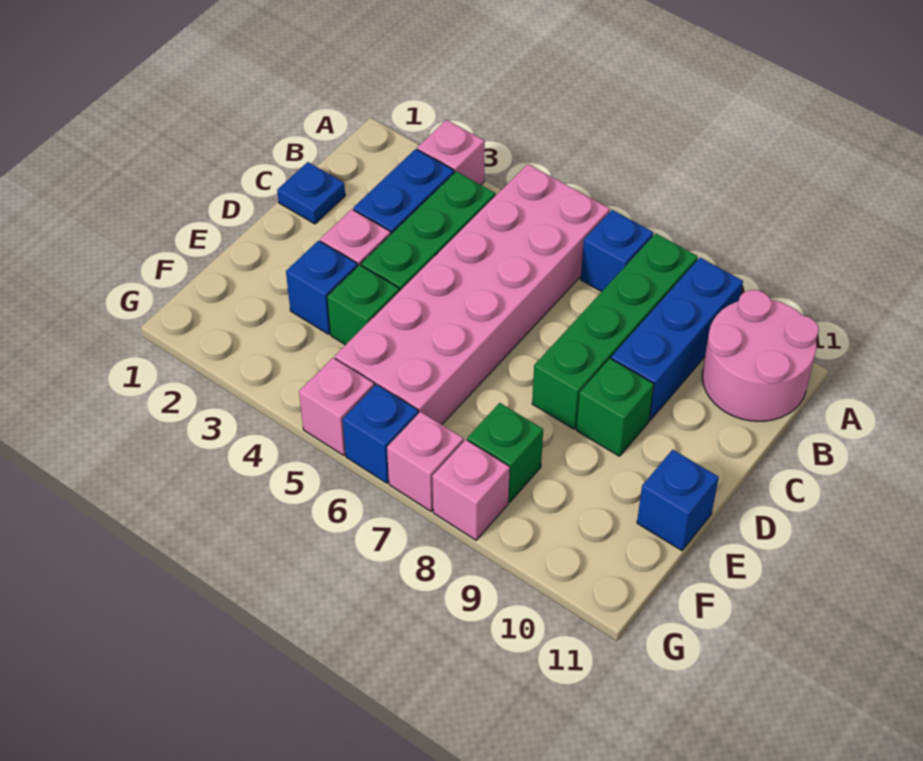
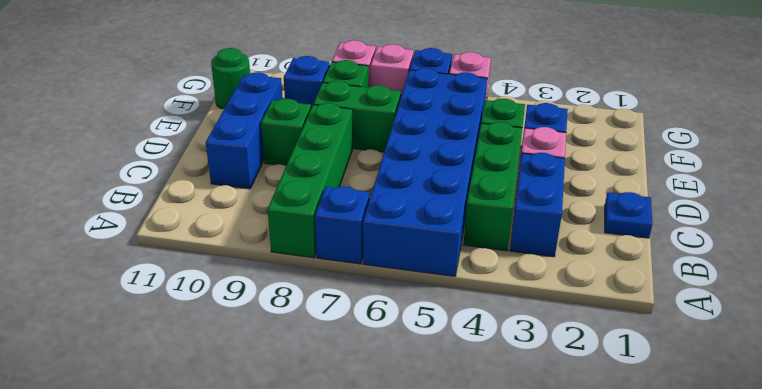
pink brick A3 level 1 -> none
pink brick A5:F6 level 1 -> blue brick A5:F6 level 1
blue brick A9:C9 level 1 -> blue brick C10:E10 level 1
pink round brick A10:B11 level 1 -> none
none -> green brick E7:E8 level 1
blue brick E11 level 1 -> blue brick F9 level 1
none -> green round brick F11 level 1

